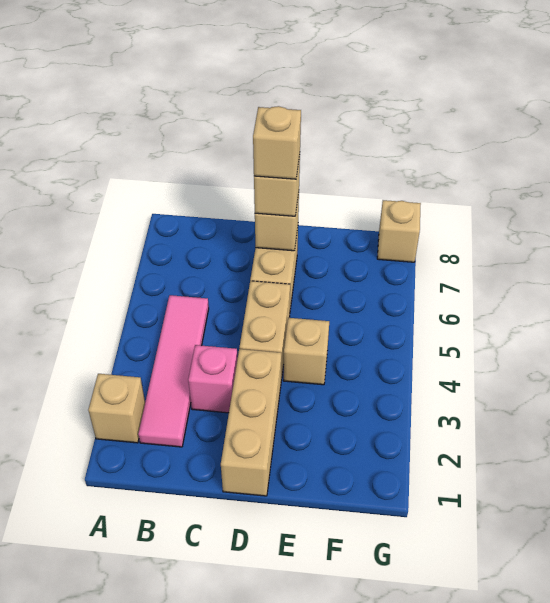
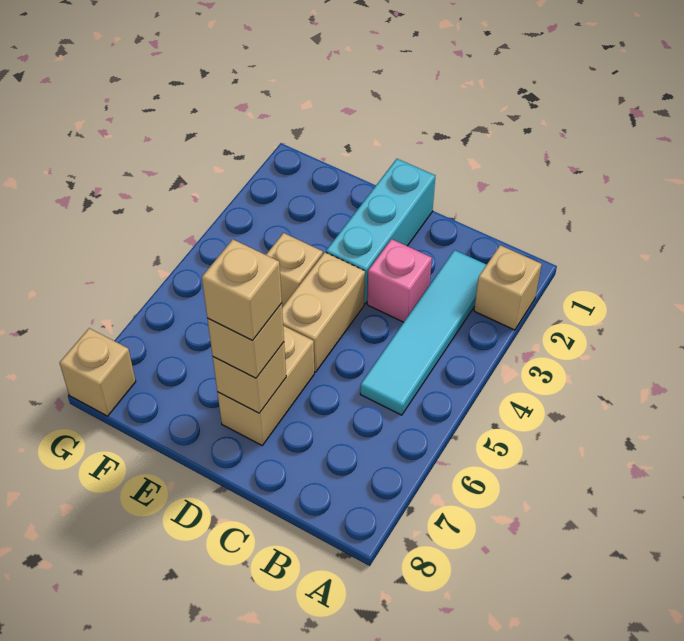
pink tile B2:B5 level 1 -> cyan tile B2:B5 level 1
tan brick D1:D3 level 1 -> cyan brick D1:D3 level 1

